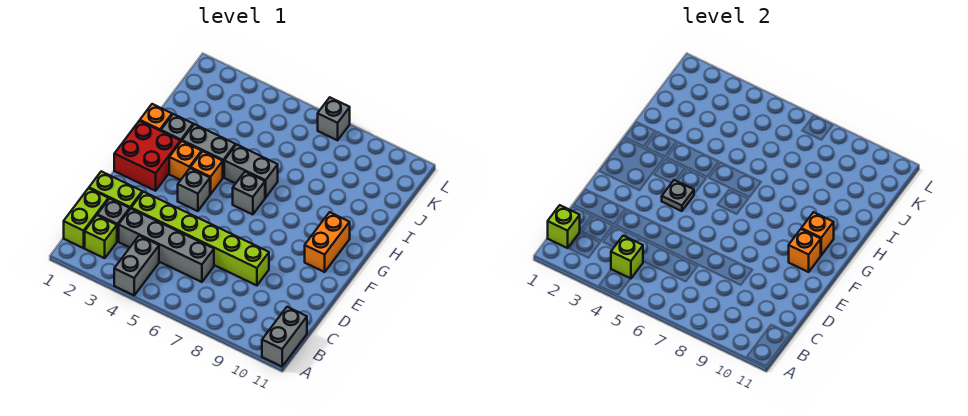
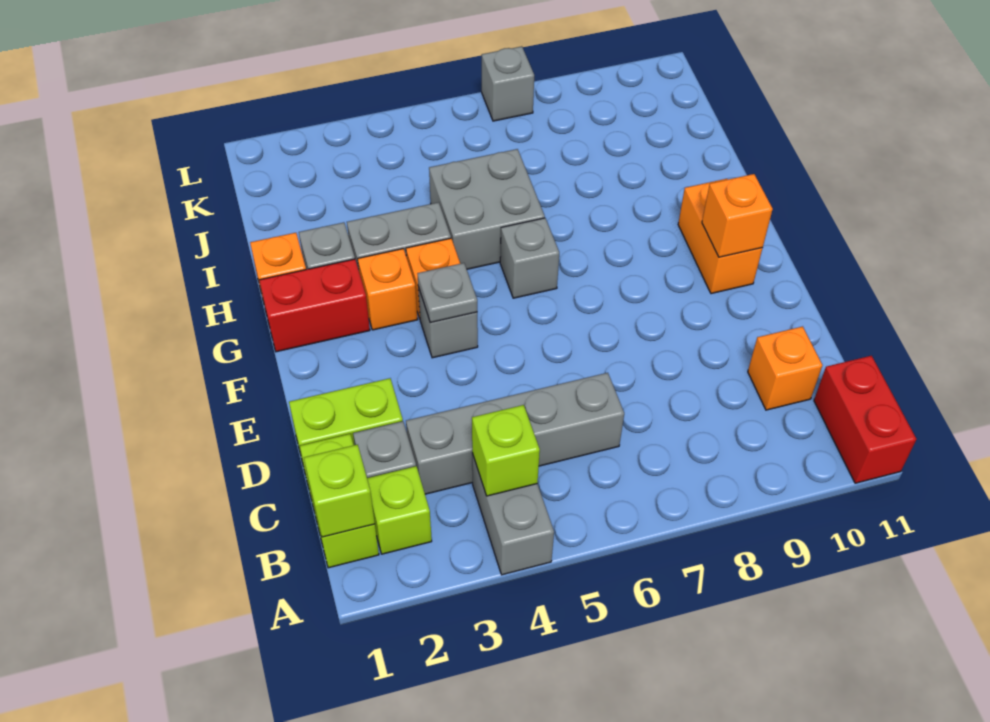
grey brick A11:B11 level 1 -> red brick A11:B11 level 1
lime brick D3:D8 level 1 -> none
red brick F1:G2 level 1 -> red brick G1:G2 level 1
orange brick G10 level 2 -> orange brick C10 level 1
grey brick H5:H6 level 1 -> grey brick H5:I6 level 1

